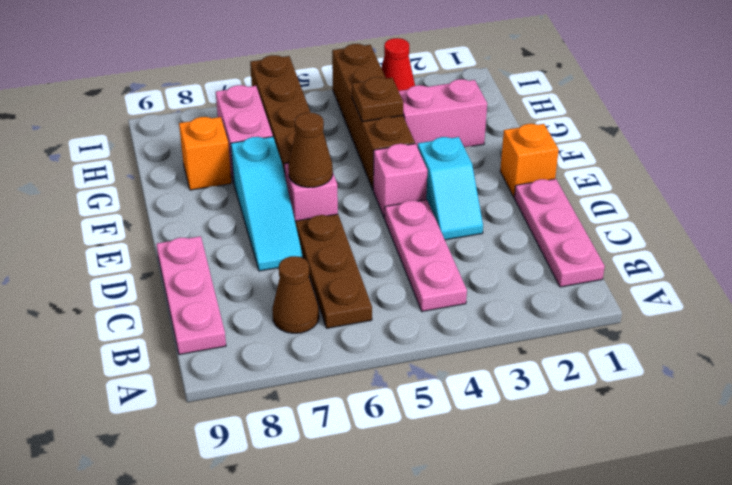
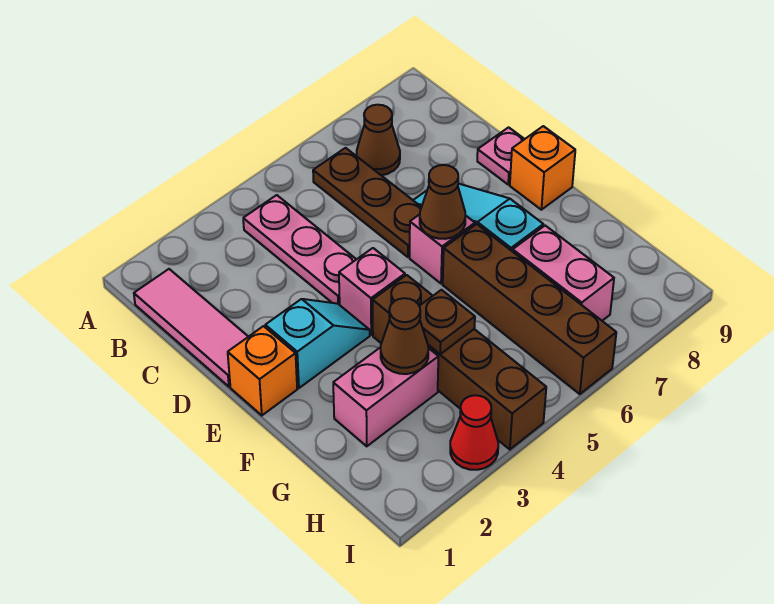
pink plate B1:D1 level 1 -> pink tile B1:D1 level 1
pink plate B9:D9 level 1 -> pink plate D9 level 1
cyan slope D3:E3 level 1 top E -> cyan slope E2:E3 level 1 top 2
none -> brown cone G3 level 2
orange brick G8 level 1 -> orange brick E9 level 1

